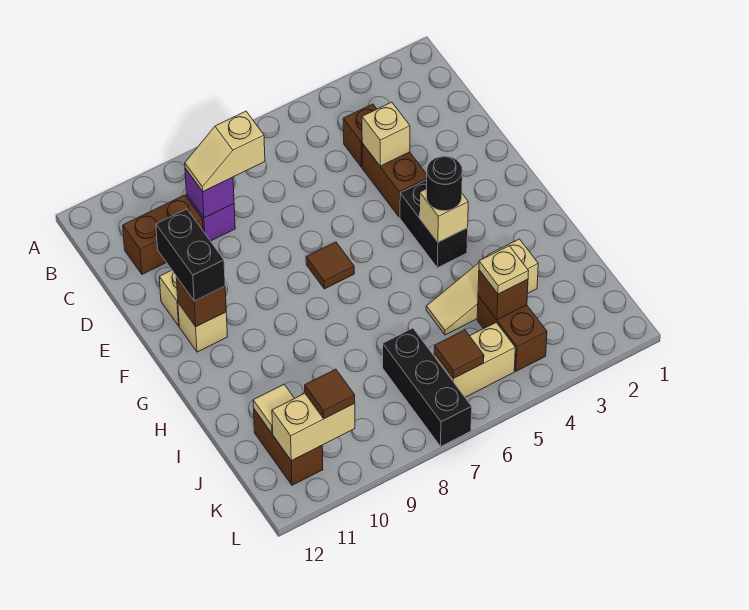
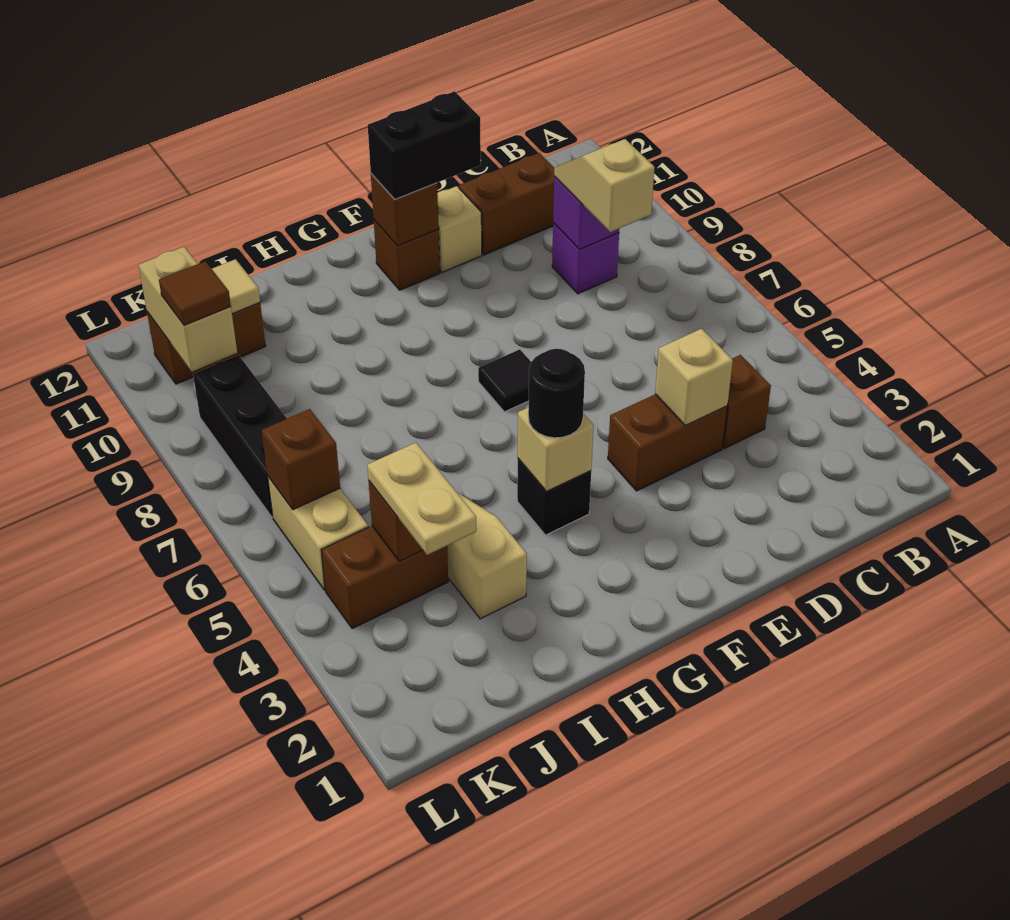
brown brick C10:C11 level 1 -> brown brick C11:D11 level 1
black brick F4:G4 level 1 -> black brick G4 level 1
brown tile F7 level 1 -> black tile F7 level 1
tan brick F11 level 1 -> brown brick F11 level 1
tan plate J4 level 3 -> tan plate J3:J4 level 3
black brick J7:L7 level 1 -> black brick K7:K9 level 1
brown tile K6 level 2 -> brown brick K6 level 2

